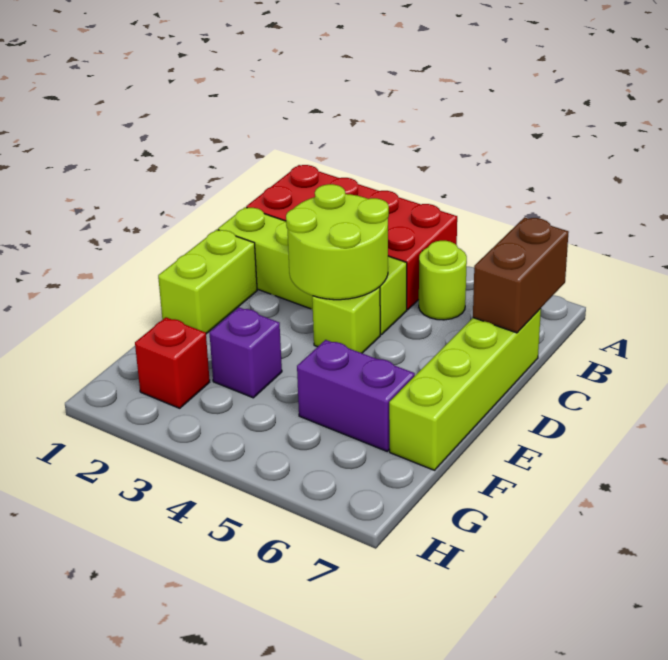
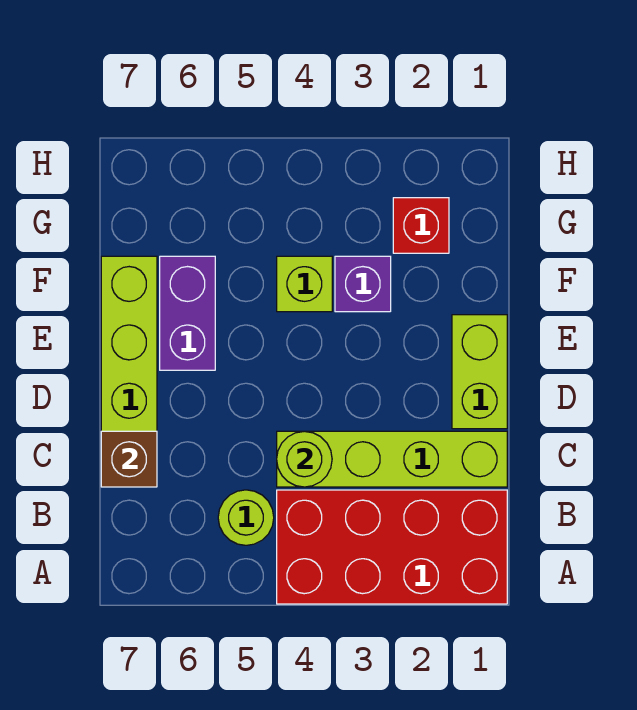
brown brick B7:C7 level 2 -> brown brick C7 level 2
lime round brick C3:D4 level 2 -> lime round brick C4 level 2
lime brick D4 level 1 -> lime brick F4 level 1
purple brick F5:F6 level 1 -> purple brick E6:F6 level 1

